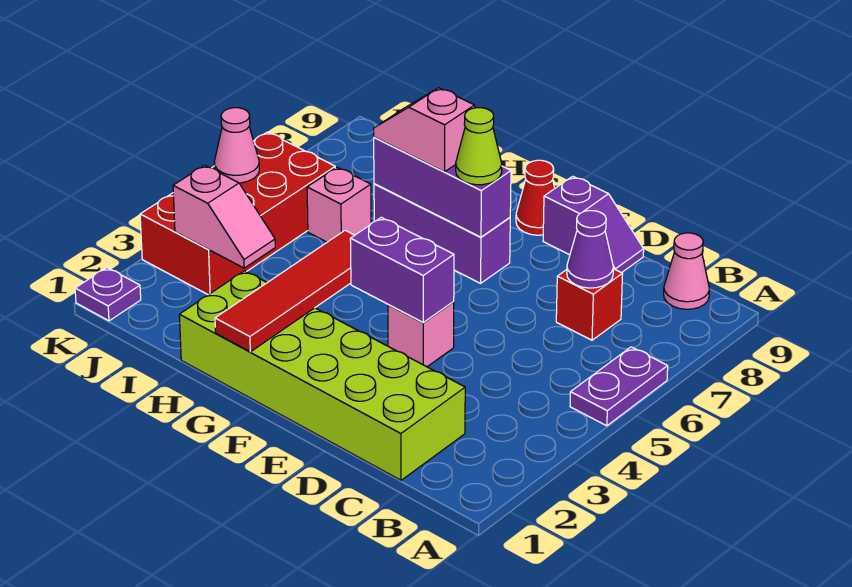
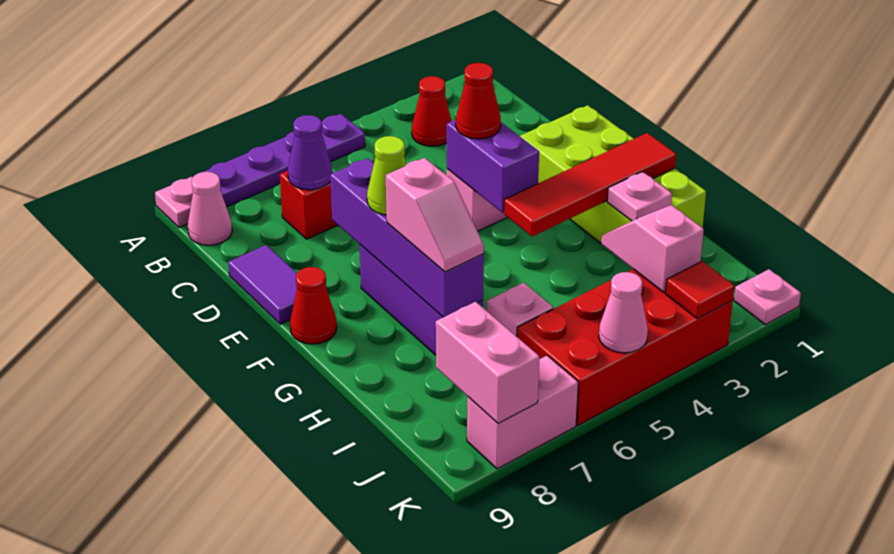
purple plate A5:A6 level 1 -> purple plate A5:A8 level 1
none -> pink plate A9 level 1
none -> red cone B3 level 1
lime brick C1:H2 level 1 -> lime brick E1:H2 level 1
purple slope D9:E9 level 1 top E -> purple tile D9:E9 level 1
none -> red cone E4 level 3
purple brick F7:H7 level 2 -> purple brick E7:H7 level 2
none -> pink plate H2 level 2
none -> pink brick J8:K8 level 2
purple plate K1 level 1 -> pink plate K1 level 1
none -> red tile K3 level 2
none -> pink brick K7:K8 level 1

